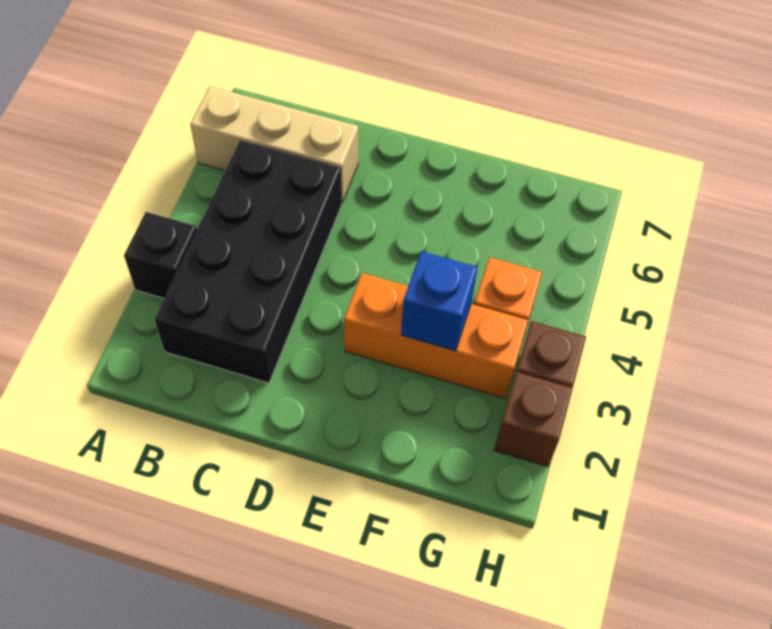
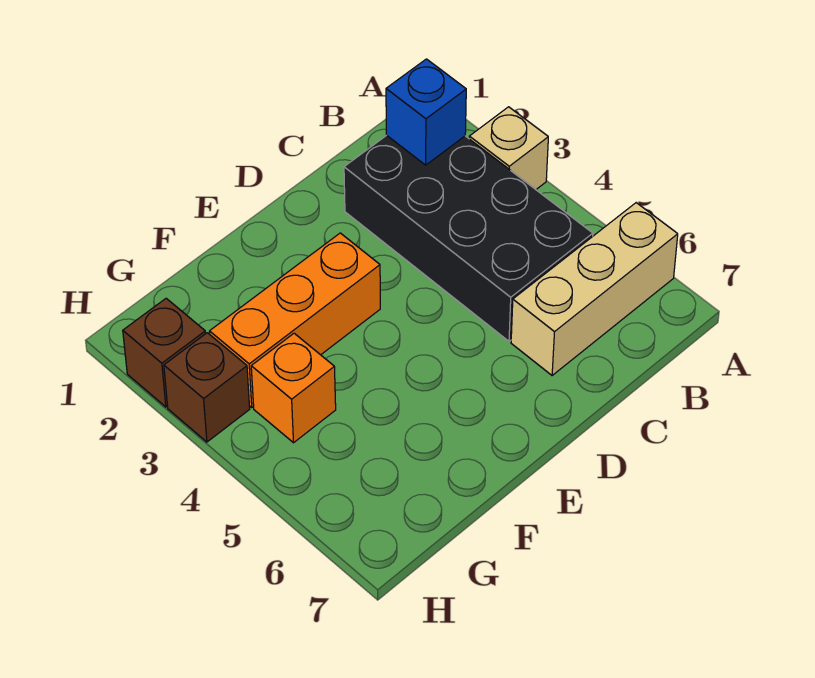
black brick A3 level 1 -> tan brick A3 level 1
blue brick F3 level 2 -> blue brick B2 level 2

